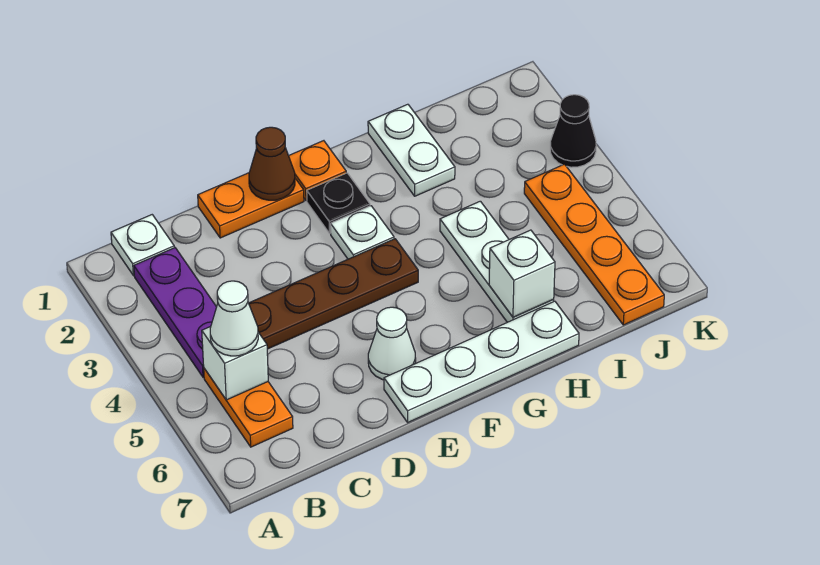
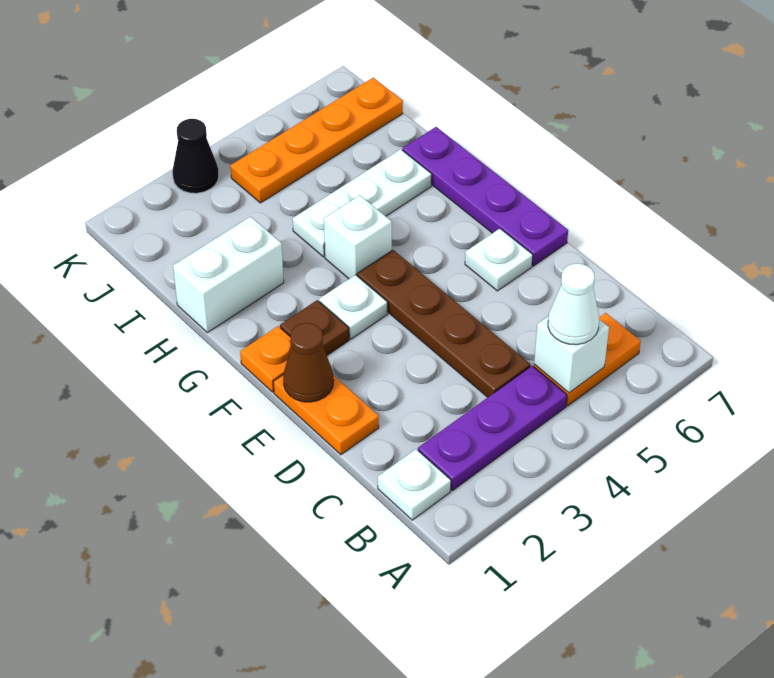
white cone E6 level 1 -> white plate E6 level 1
white plate E7:H7 level 1 -> purple plate E7:H7 level 1
black plate F2 level 1 -> brown plate F2 level 1
white plate H1:H2 level 1 -> white brick H1:H2 level 1
white brick H6 level 2 -> white brick G4 level 1

